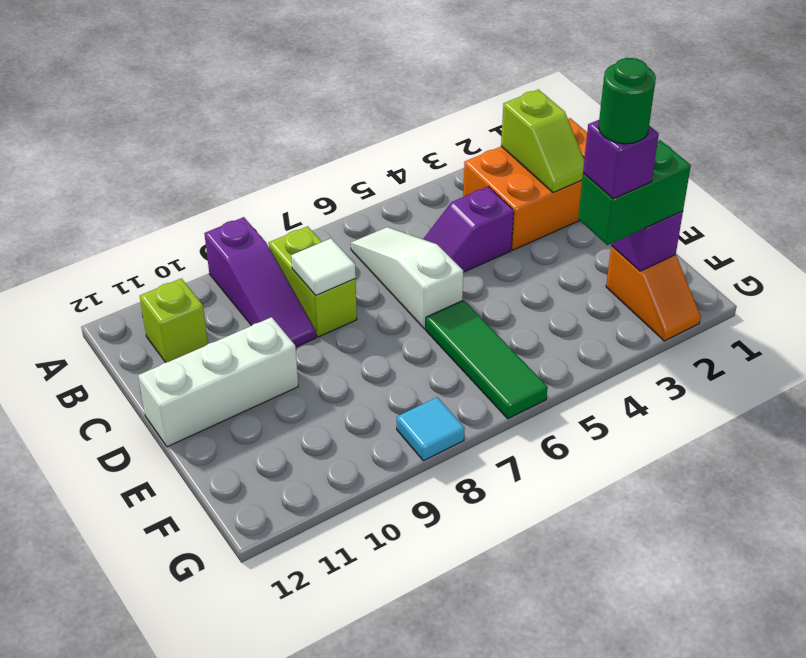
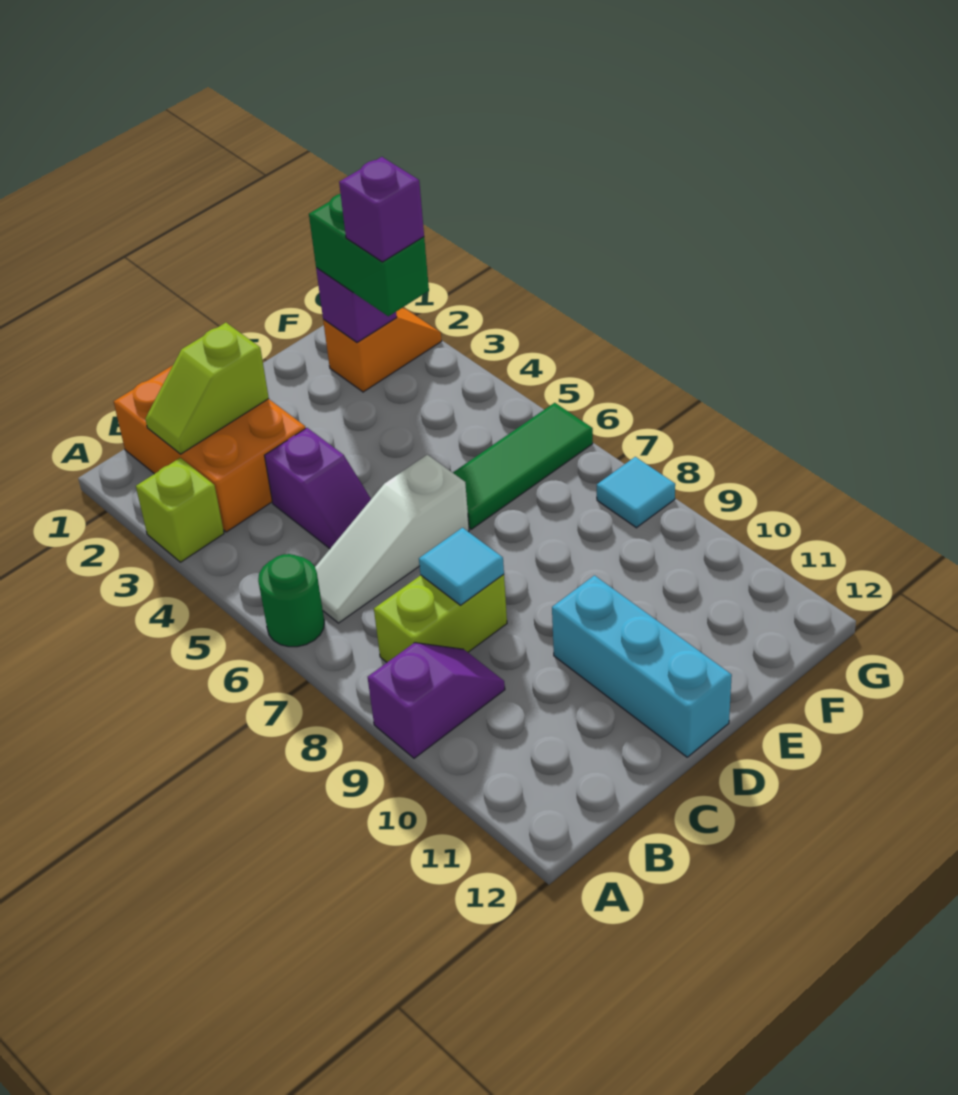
purple slope A9:C9 level 1 top A -> purple slope A9:B9 level 1 top A
lime slope B2:C2 level 2 top B -> lime slope B2:C2 level 2 top C
lime brick B11 level 1 -> lime brick A3 level 1
white tile C8 level 2 -> cyan tile C8 level 2
white brick D10:D12 level 1 -> cyan brick D10:D12 level 1
green round brick F3 level 5 -> green round brick A6 level 1

